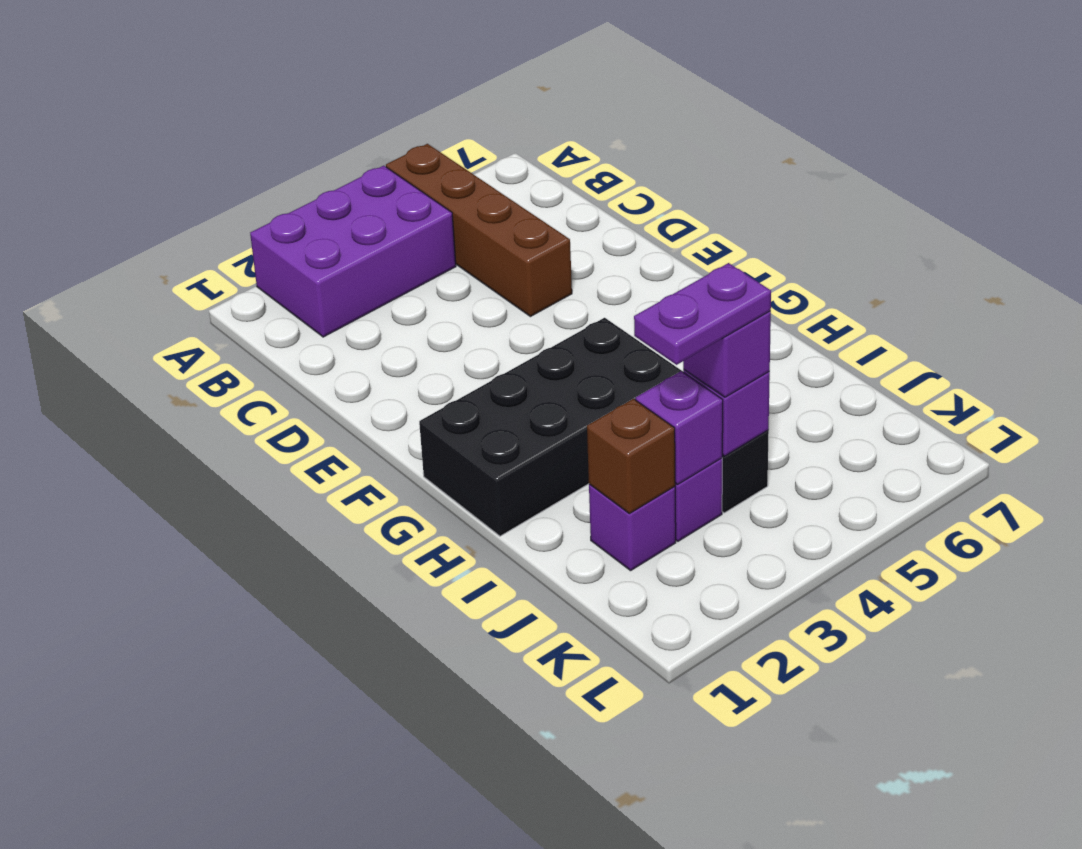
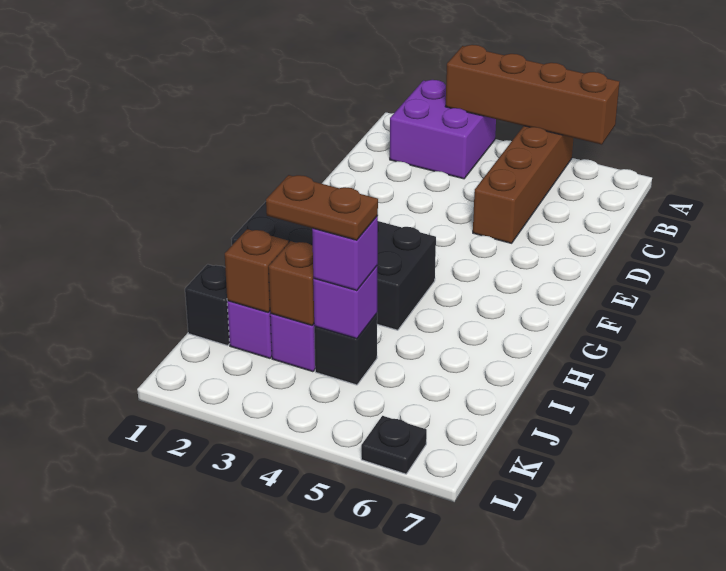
purple brick A2:B4 level 1 -> purple brick A2:B3 level 1
none -> brown brick A3:A6 level 2
none -> black brick J1 level 1
purple brick J3 level 2 -> brown brick J3 level 2
purple plate J3:J4 level 4 -> brown plate J3:J4 level 4
none -> black plate L6 level 1

